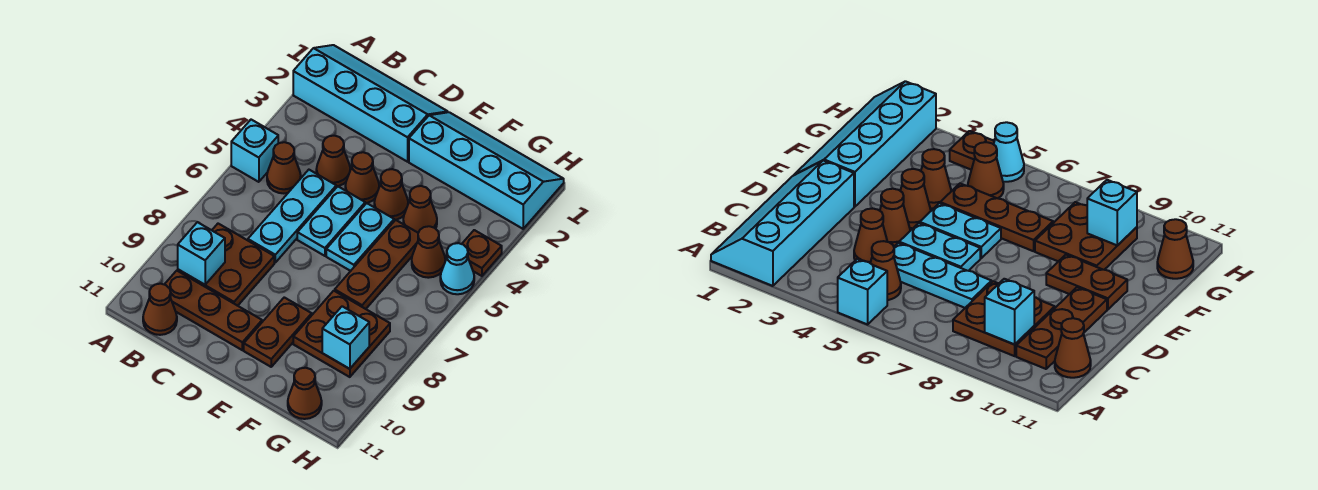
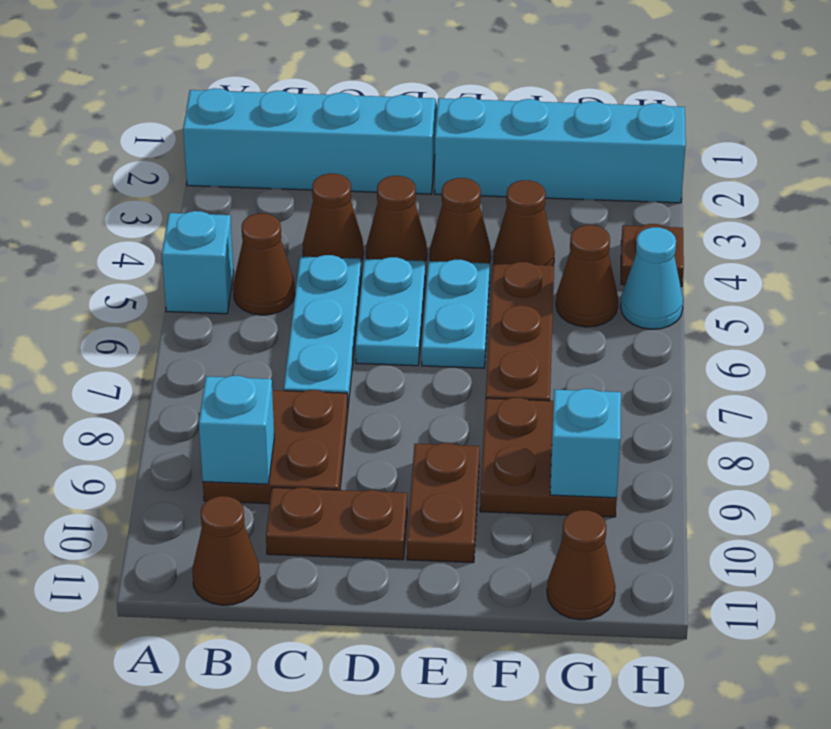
brown plate B10:D10 level 1 -> brown plate C10:D10 level 1

